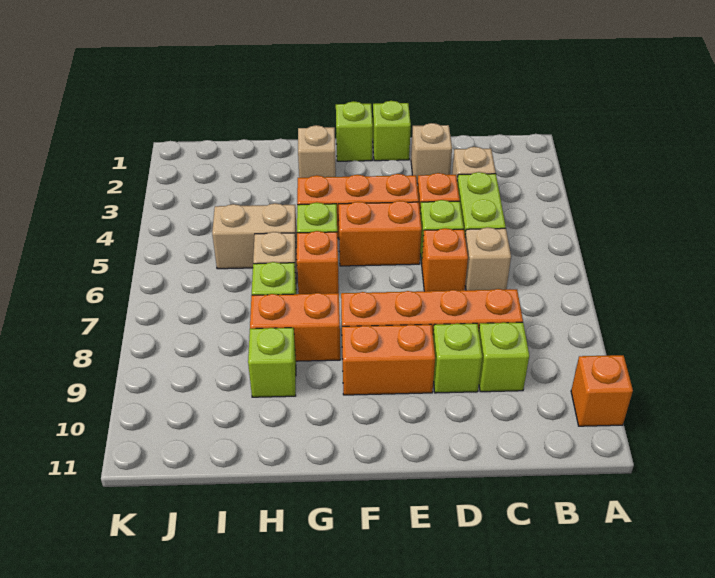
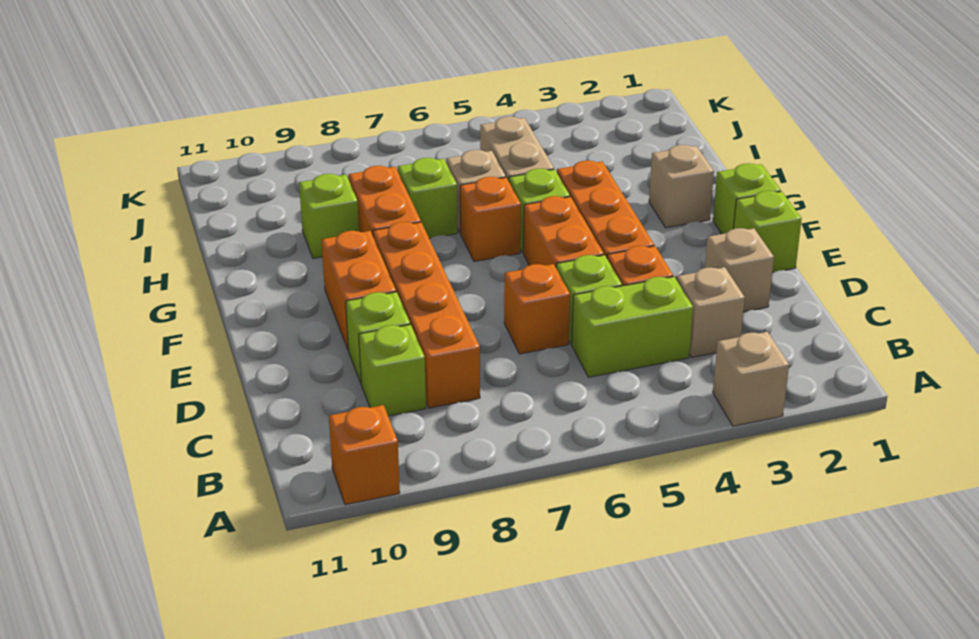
tan brick C6 level 1 -> tan brick A3 level 1

